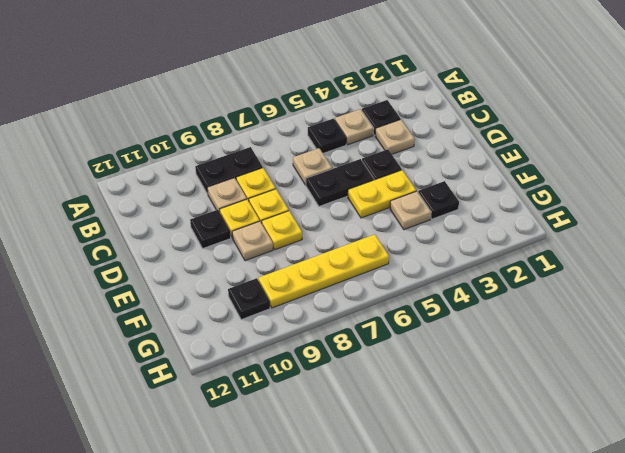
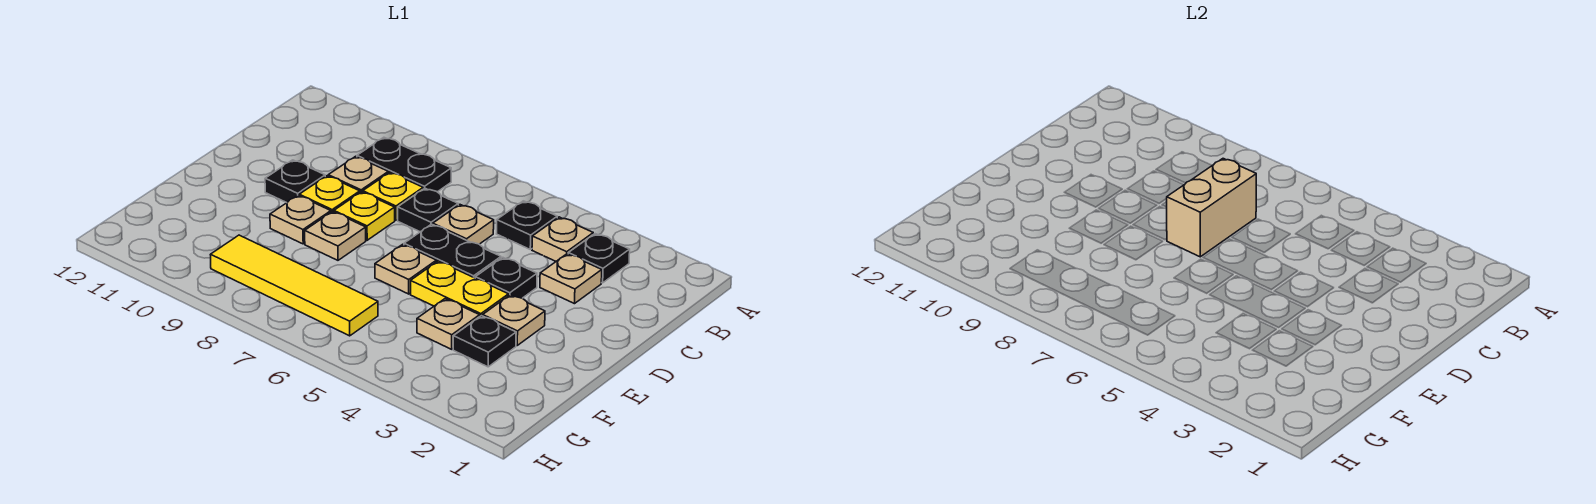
none -> tan brick C7:D7 level 2
none -> tan plate E3 level 1
none -> tan plate E6 level 1
yellow plate E8 level 1 -> tan plate E8 level 1
yellow plate G6:G9 level 1 -> yellow tile G6:G9 level 1
black plate G10 level 1 -> black plate C7 level 1

